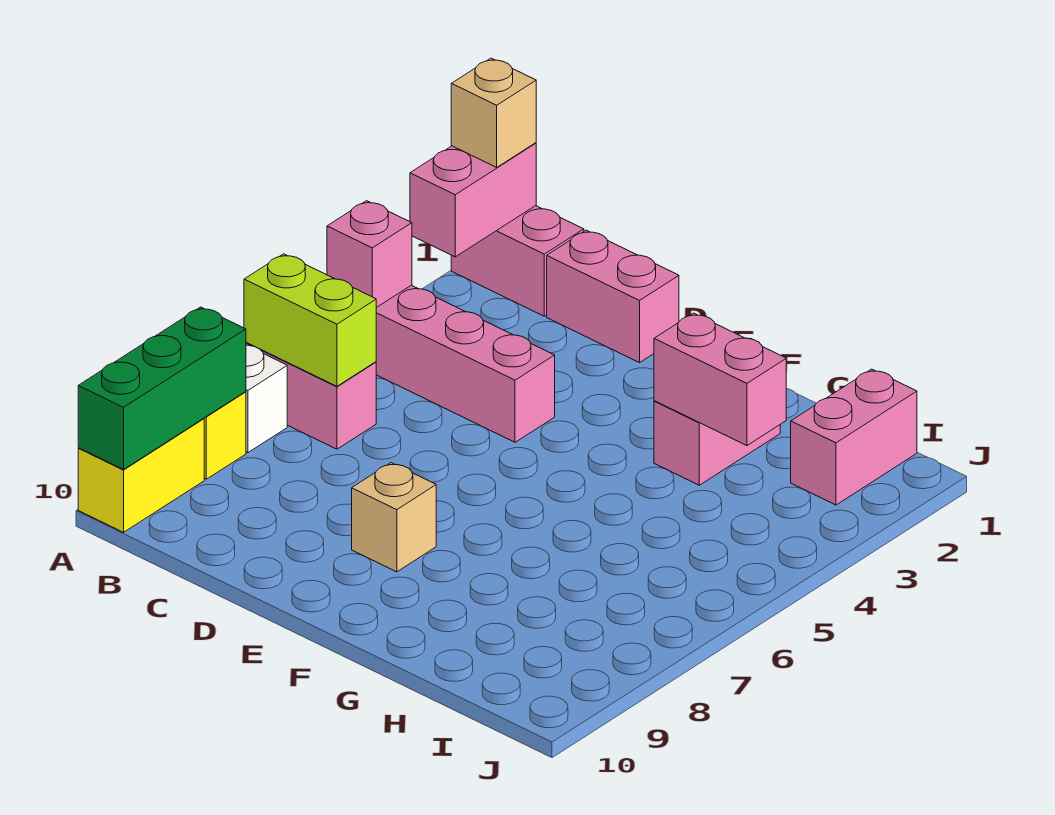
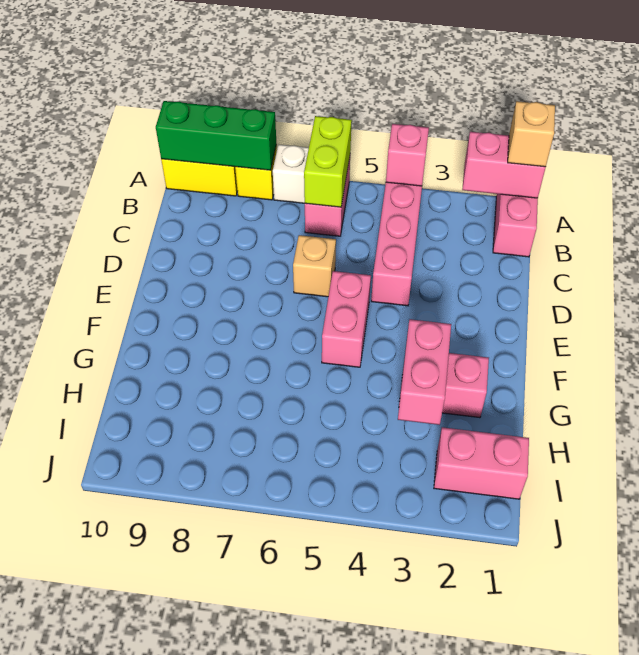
pink brick C1:D1 level 1 -> pink brick E5:F5 level 1
tan brick E8 level 1 -> tan brick D6 level 1

